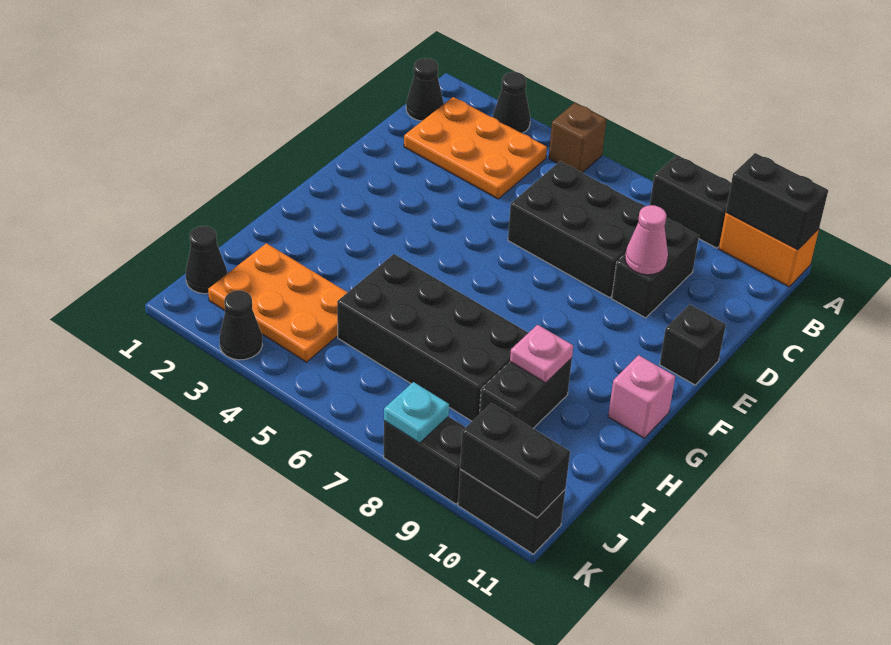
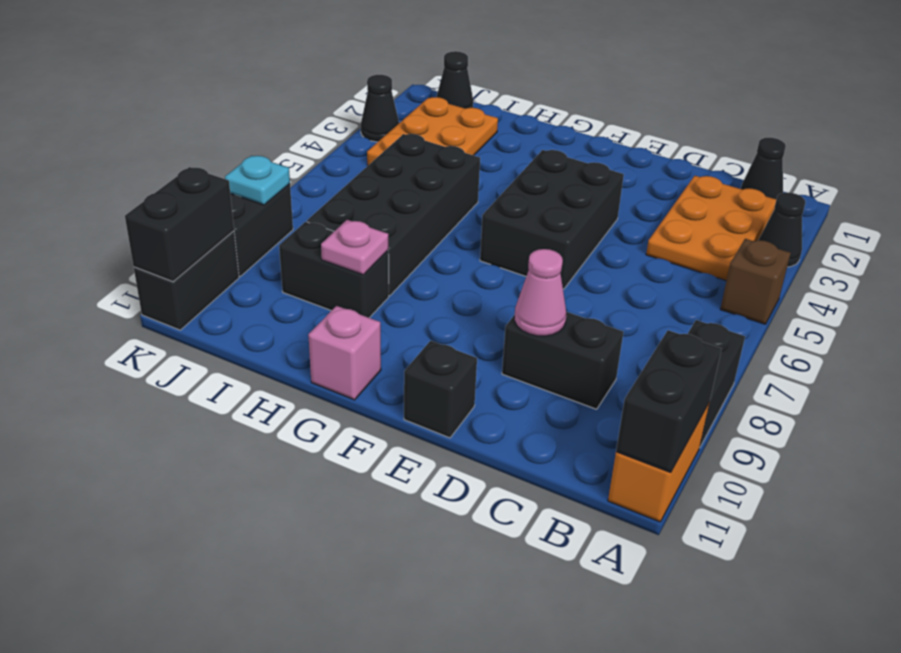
black brick C6:D8 level 1 -> black brick E4:F6 level 1

